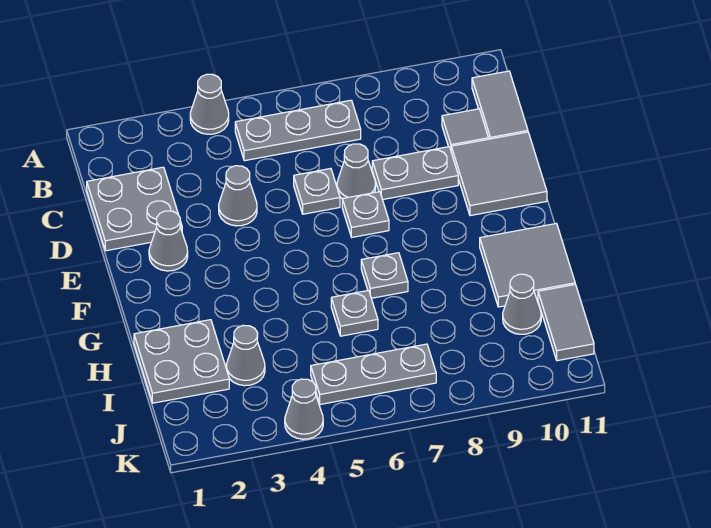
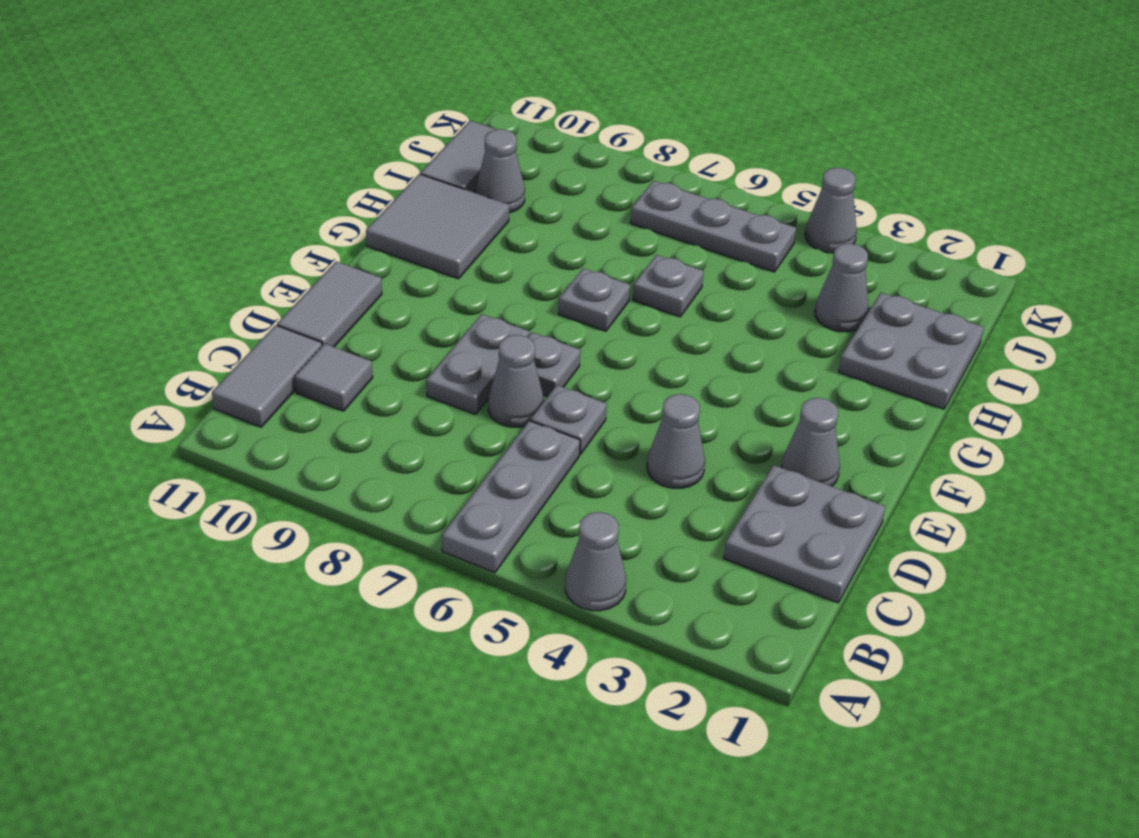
grey plate B5:B7 level 1 -> grey plate A6:C6 level 1
grey plate D8:D9 level 1 -> grey plate D8:E8 level 1
grey tile D10:E11 level 1 -> grey tile D11:E11 level 1

